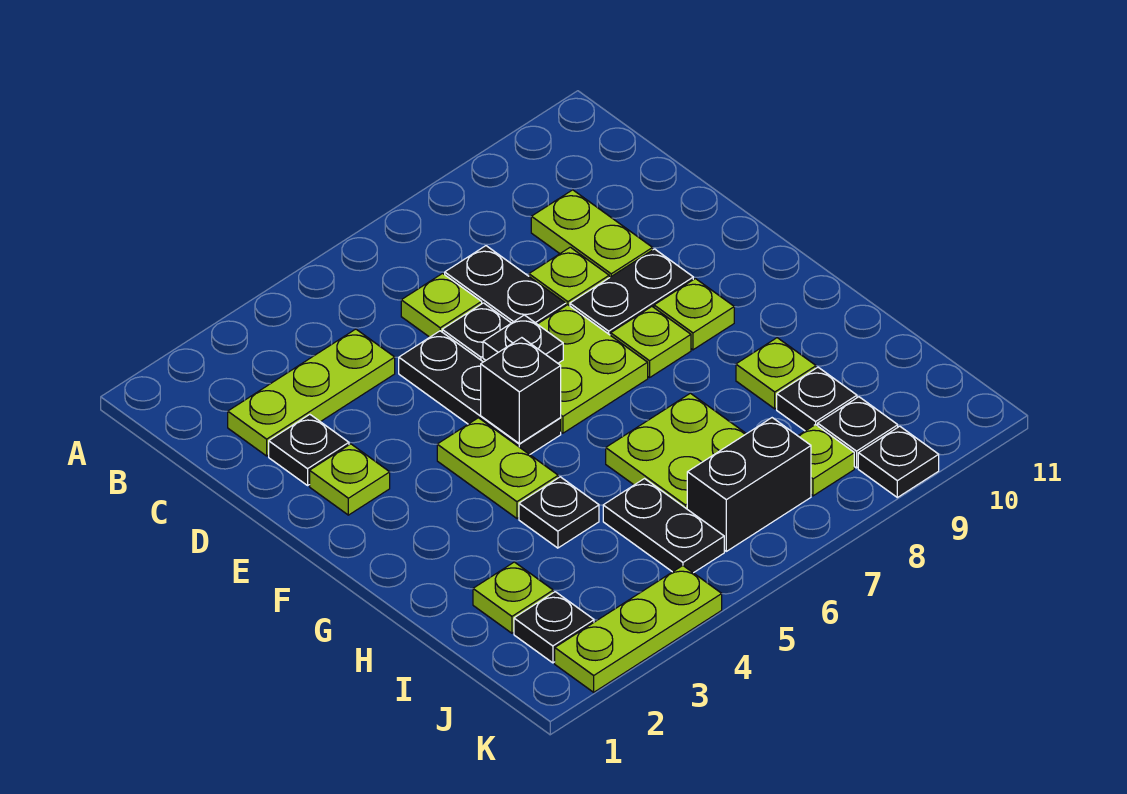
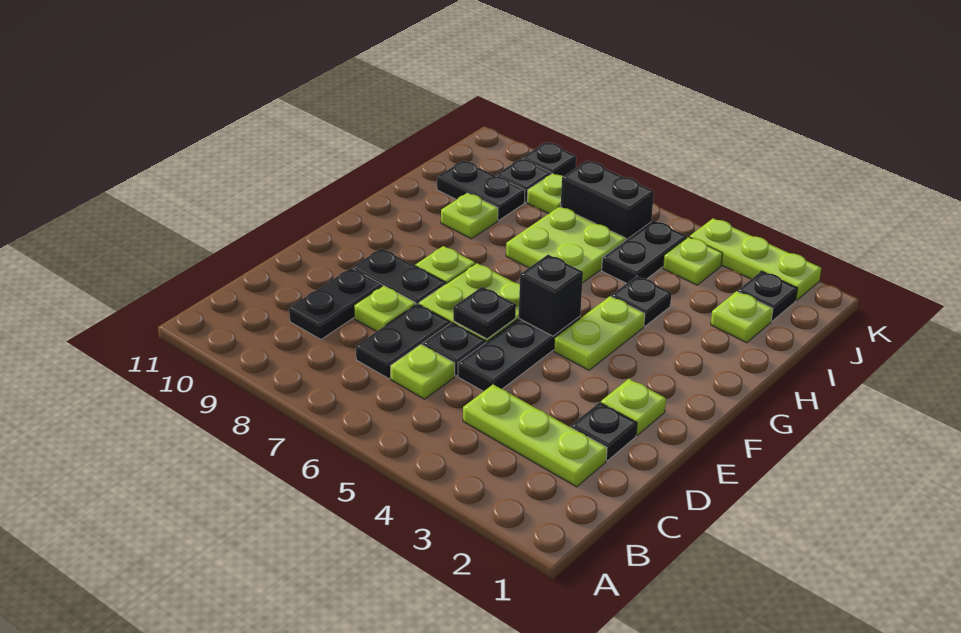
lime plate C9:D9 level 1 -> black plate C9:D9 level 1
lime plate F9 level 1 -> lime plate J4 level 1
black plate I9 level 1 -> black plate I9:I10 level 1

